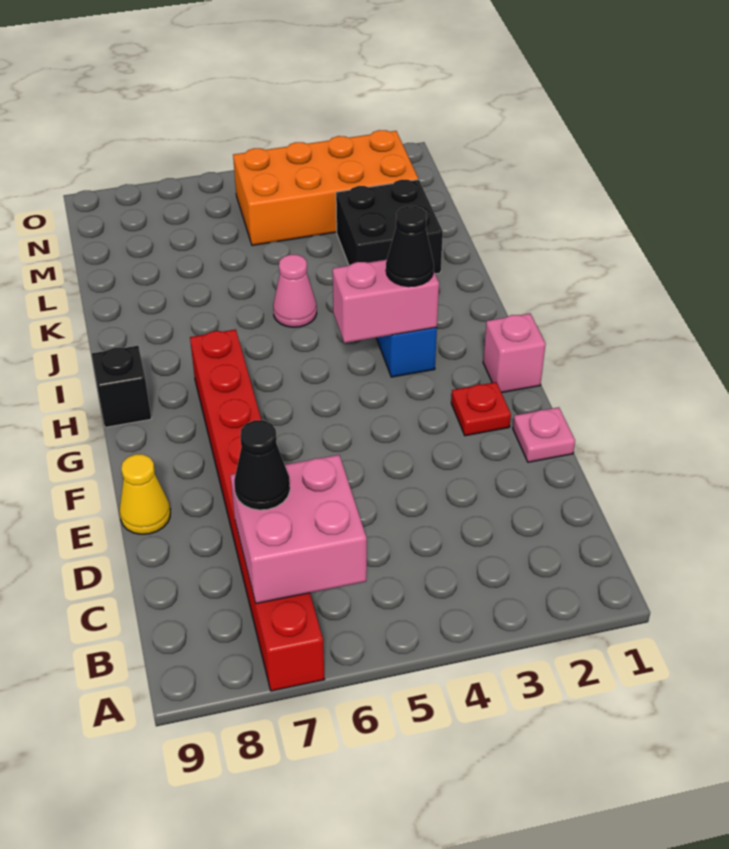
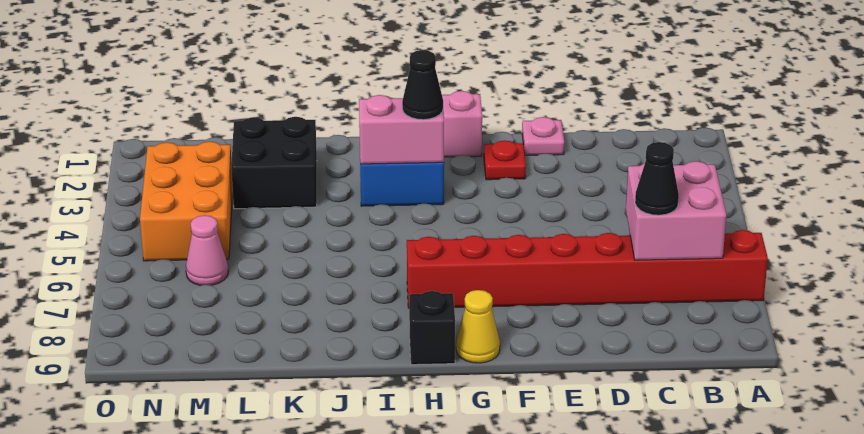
yellow cone E9 level 1 -> yellow cone G9 level 1
pink brick H3:H4 level 2 -> pink brick H3:I3 level 2
pink cone J5 level 1 -> pink cone M6 level 1
orange brick M2:N5 level 1 -> orange brick M3:N5 level 1

